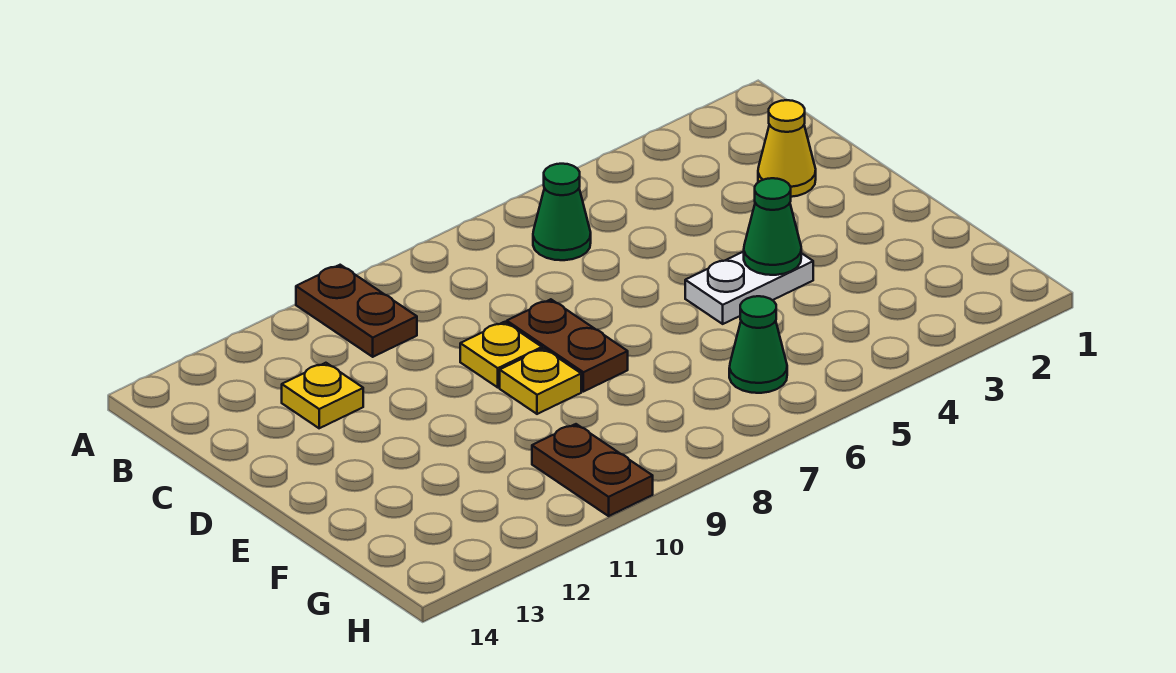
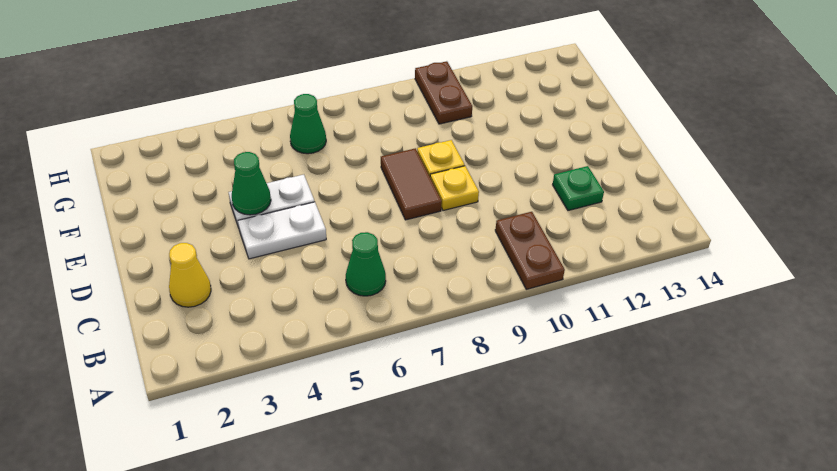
yellow plate C12 level 1 -> green plate C12 level 1
none -> white plate D4:D5 level 1
brown plate D8:E8 level 1 -> brown tile D8:E8 level 1

